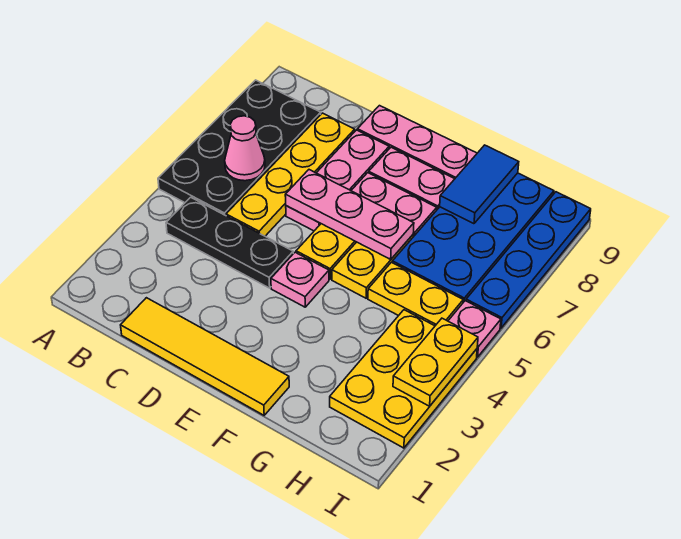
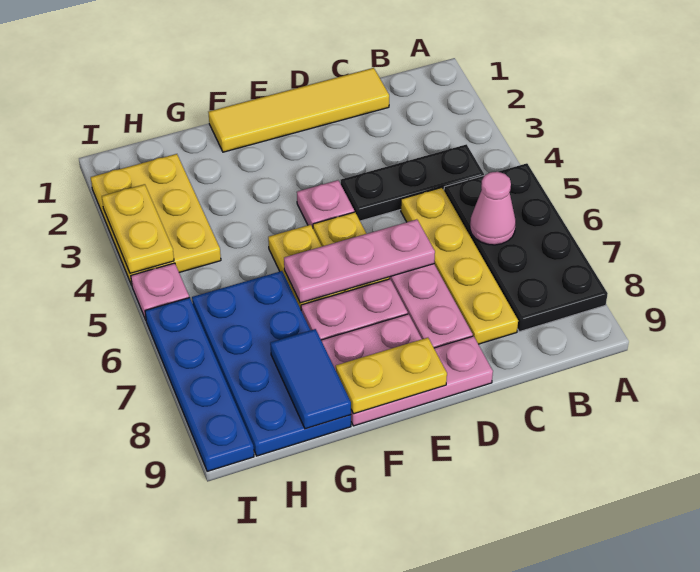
yellow plate G5:H5 level 1 -> yellow plate E9:F9 level 2

